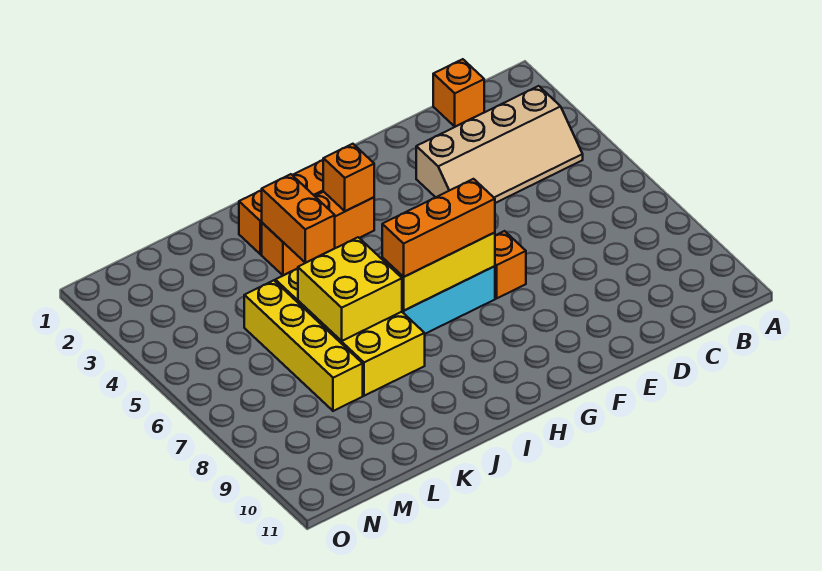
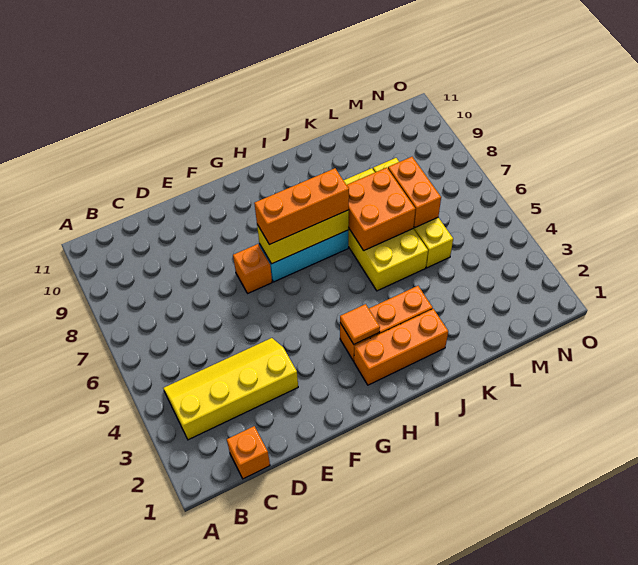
tan slope B3:E4 level 1 top 3 -> yellow slope B3:E4 level 1 top 3
orange brick H3 level 2 -> orange tile H3 level 2
orange brick J3:J4 level 2 -> orange brick L6:L7 level 2
yellow brick J6:K7 level 2 -> orange brick J6:K7 level 2

